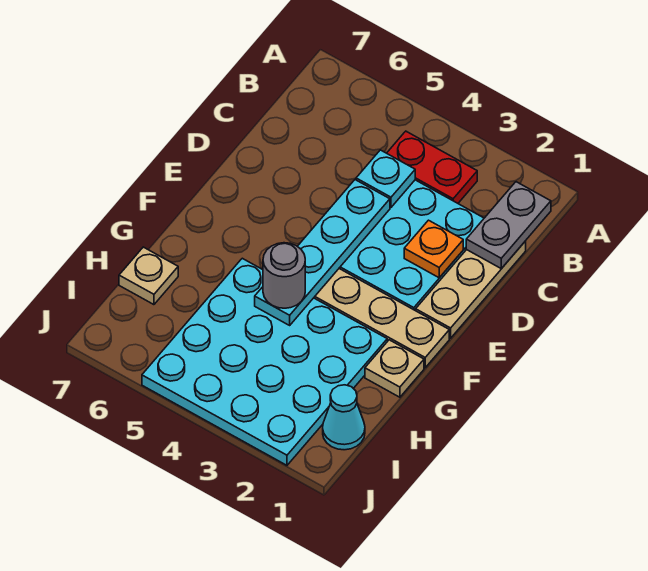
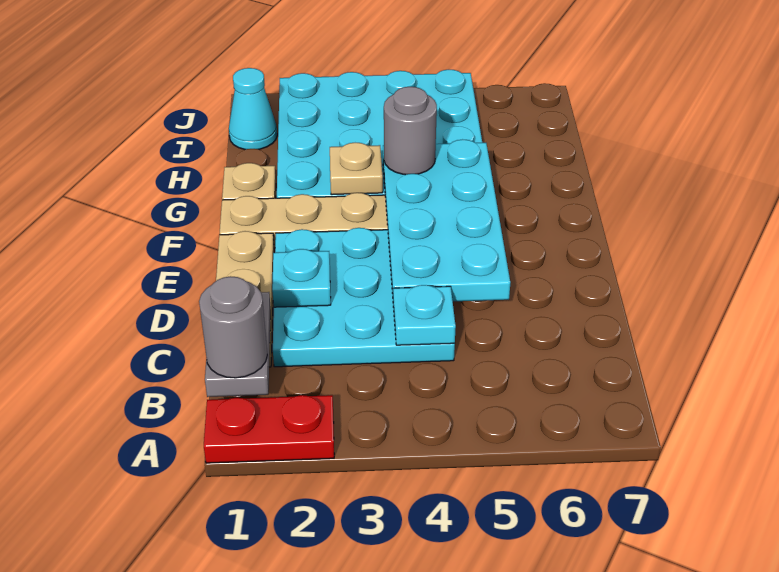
none -> grey round brick B1 level 3
red plate B3:B4 level 1 -> red plate A1:A2 level 1
orange plate D2 level 2 -> cyan plate D2 level 2
cyan plate D4:G4 level 2 -> cyan plate D4:G5 level 2
tan plate H7 level 1 -> tan plate G3 level 2

